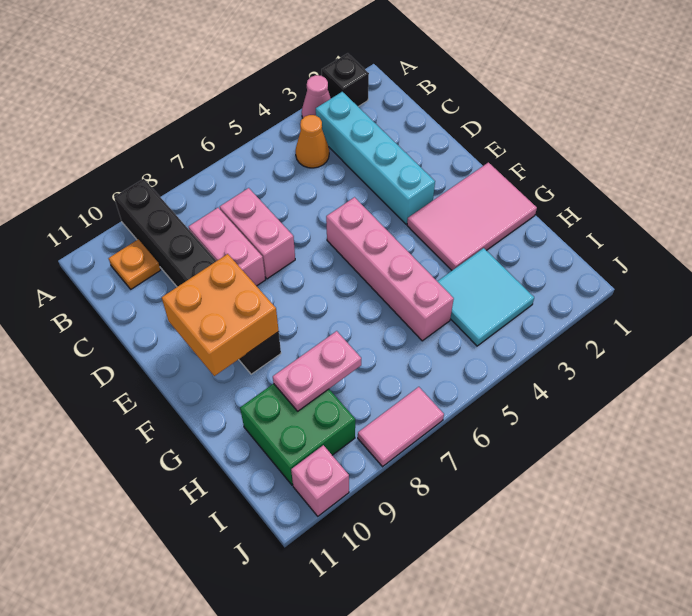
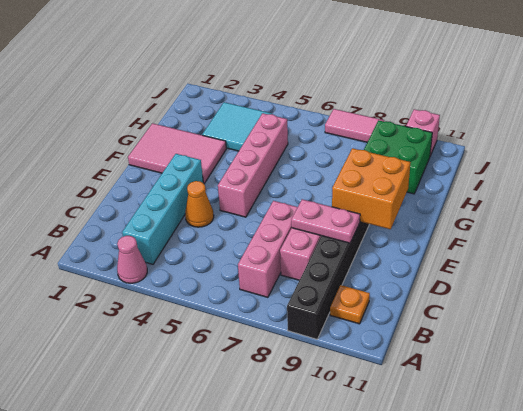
black brick A2 level 1 -> none
orange cone B4 level 1 -> orange cone D4 level 1
pink brick C7:D7 level 1 -> pink brick B7:D7 level 1
pink plate H8:H9 level 2 -> pink plate D8:D9 level 2

